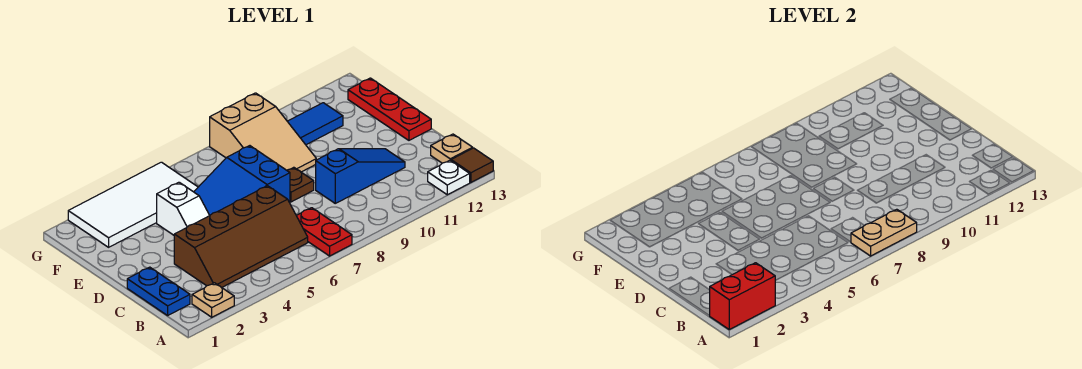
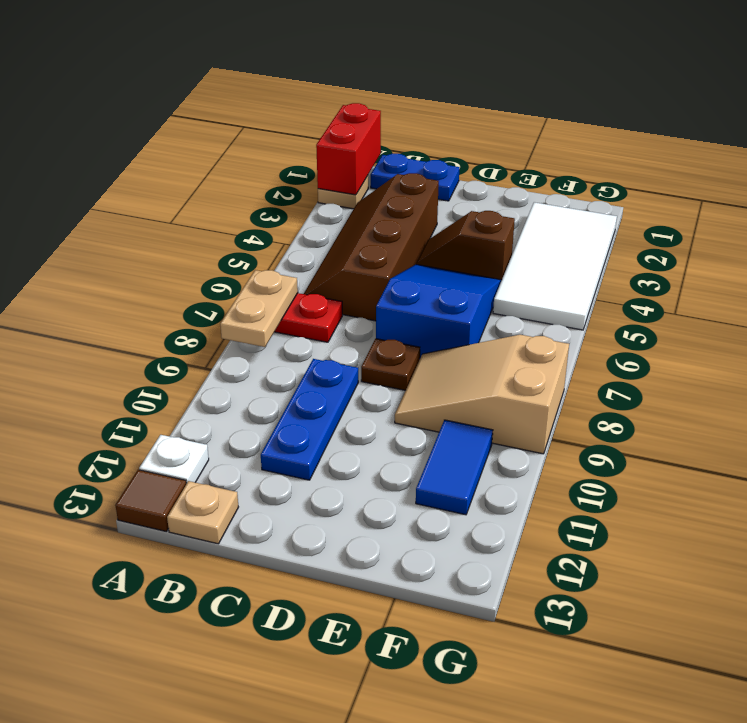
blue slope C9:C11 level 1 top 9 -> blue plate C9:C11 level 1
white slope D4:E4 level 1 top E -> brown slope D4:E4 level 1 top E
red plate D13:F13 level 1 -> none

